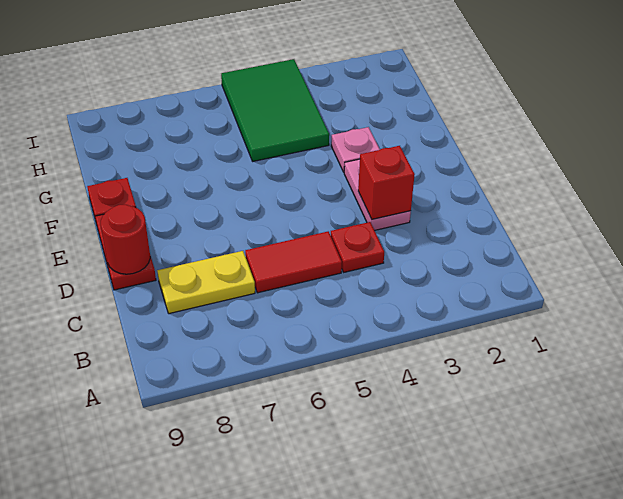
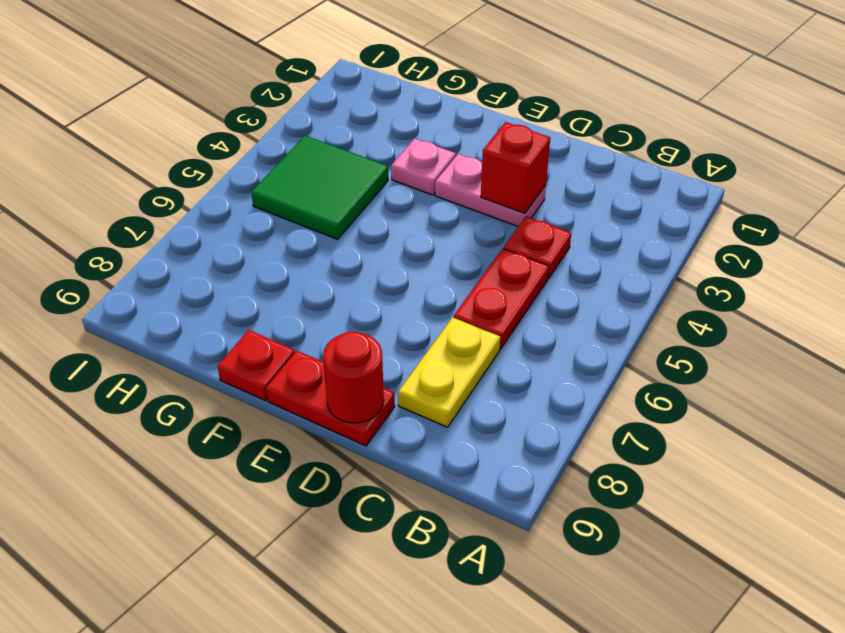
red tile C5:C6 level 1 -> red plate C5:C6 level 1
green tile G4:I5 level 1 -> green tile G4:H5 level 1

